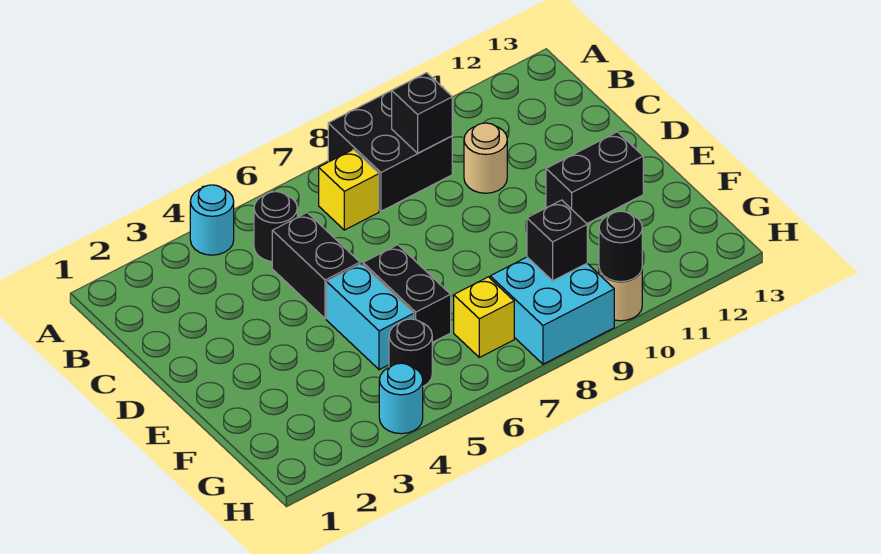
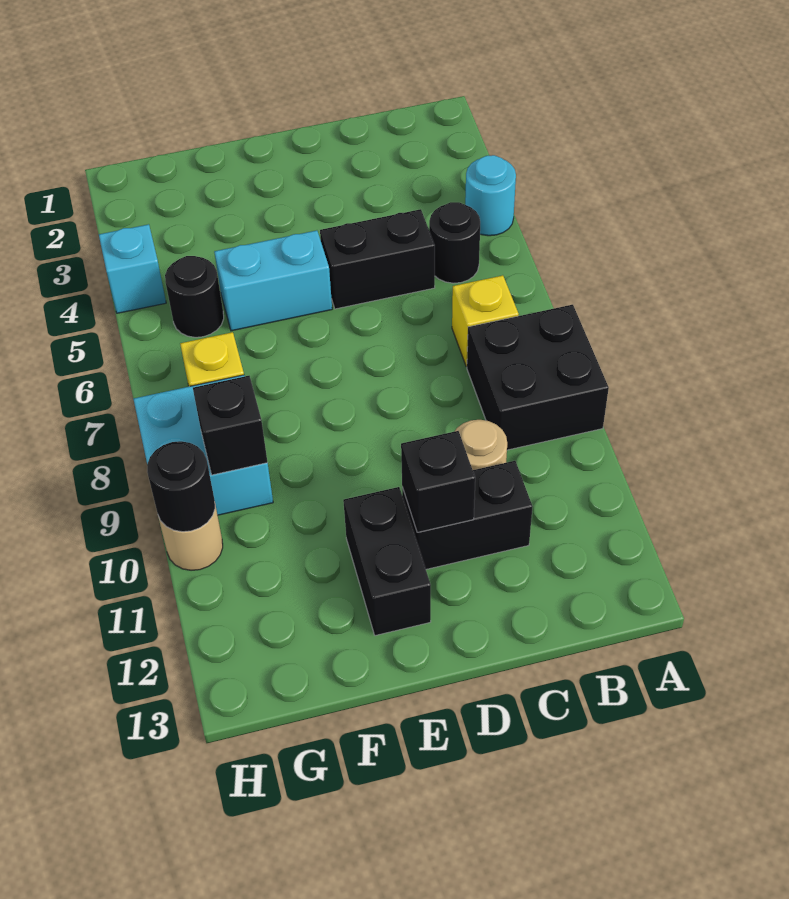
black brick B9 level 2 -> black brick D11 level 2
black brick E6:F6 level 1 -> black brick C11:D11 level 1
cyan round brick H4 level 1 -> cyan brick H4 level 1

